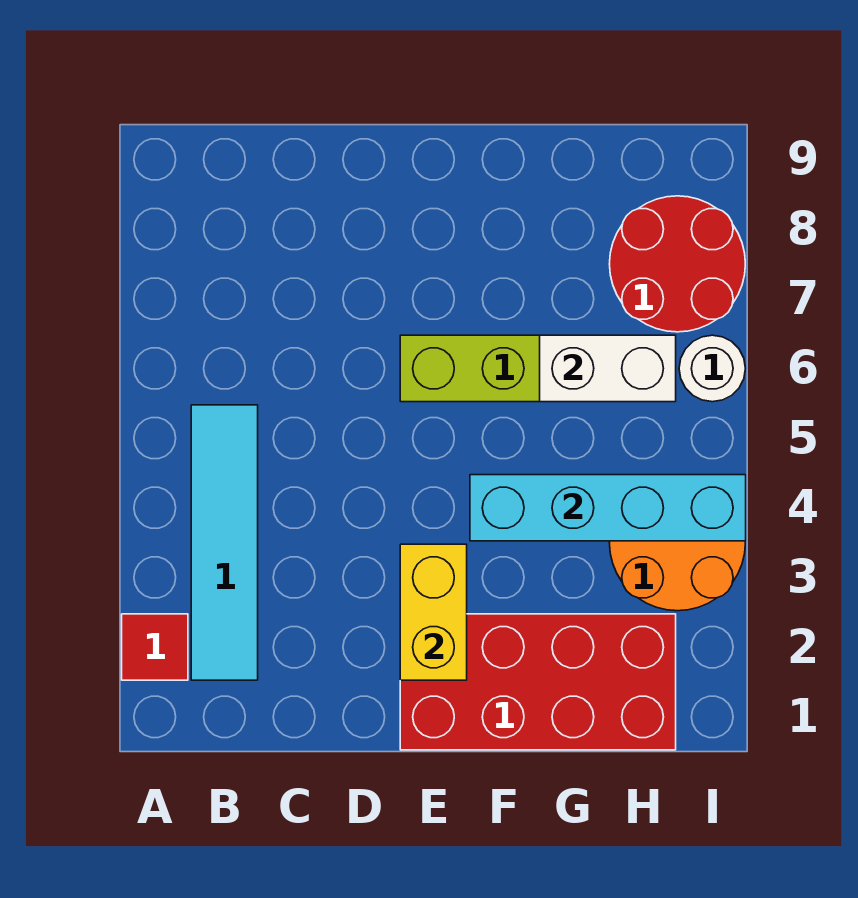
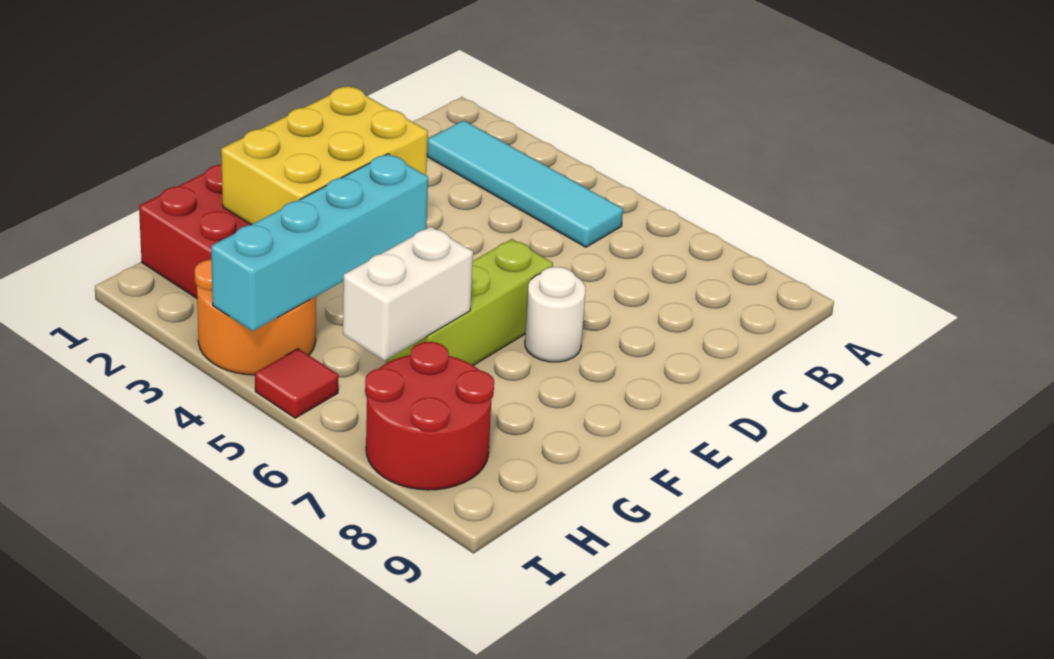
red tile A2 level 1 -> red tile I5 level 1
yellow brick E2:E3 level 2 -> yellow brick E2:G3 level 2
white round brick I6 level 1 -> white round brick E7 level 1

